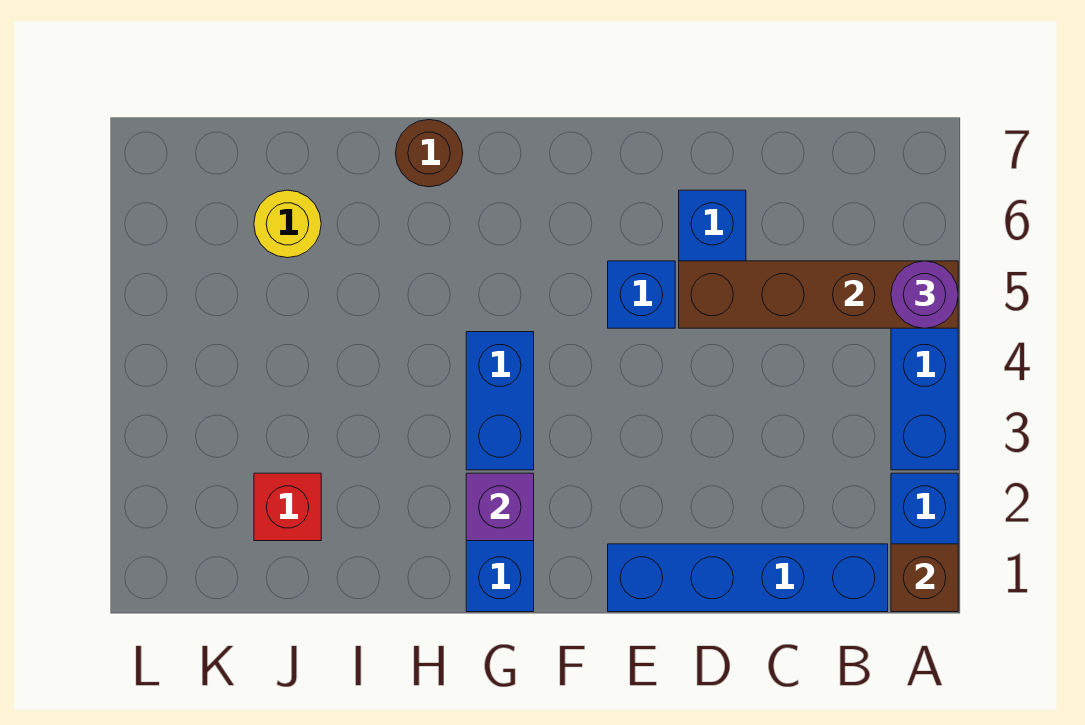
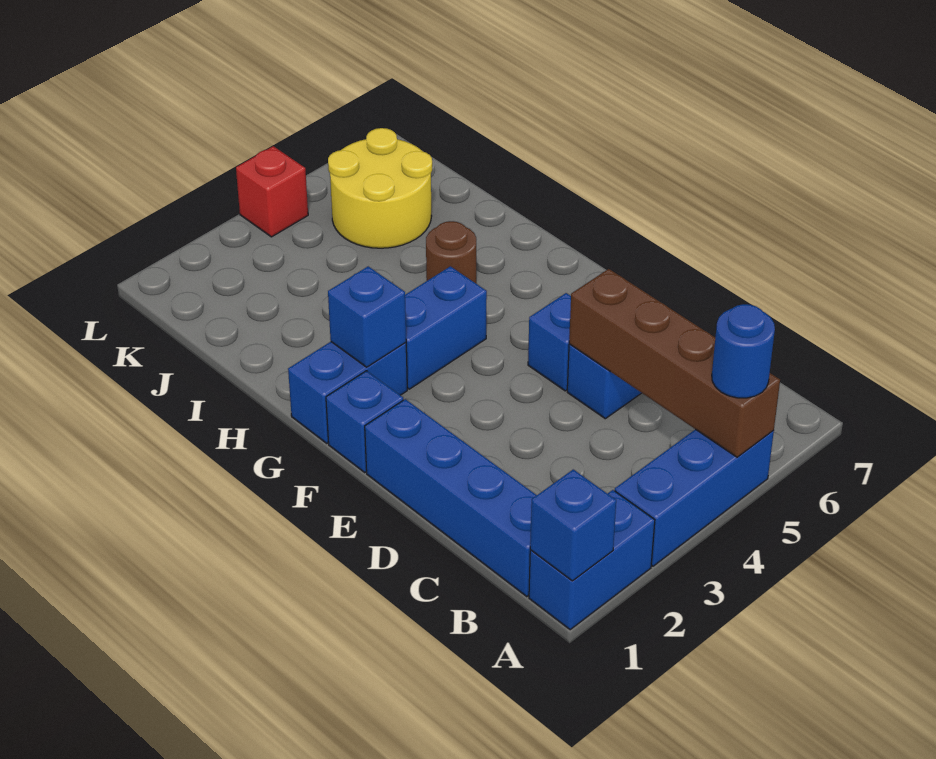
brown brick A1 level 2 -> blue brick A1 level 2
purple round brick A5 level 3 -> blue round brick A5 level 3
none -> blue brick F1 level 1
purple brick G2 level 2 -> blue brick G2 level 2
brown round brick H7 level 1 -> brown round brick H5 level 1
red brick J2 level 1 -> red brick L4 level 1
yellow round brick J6 level 1 -> yellow round brick J5:K6 level 1

